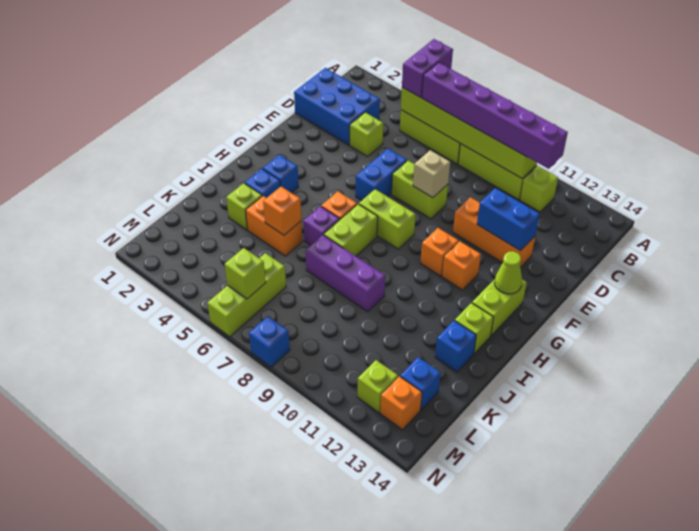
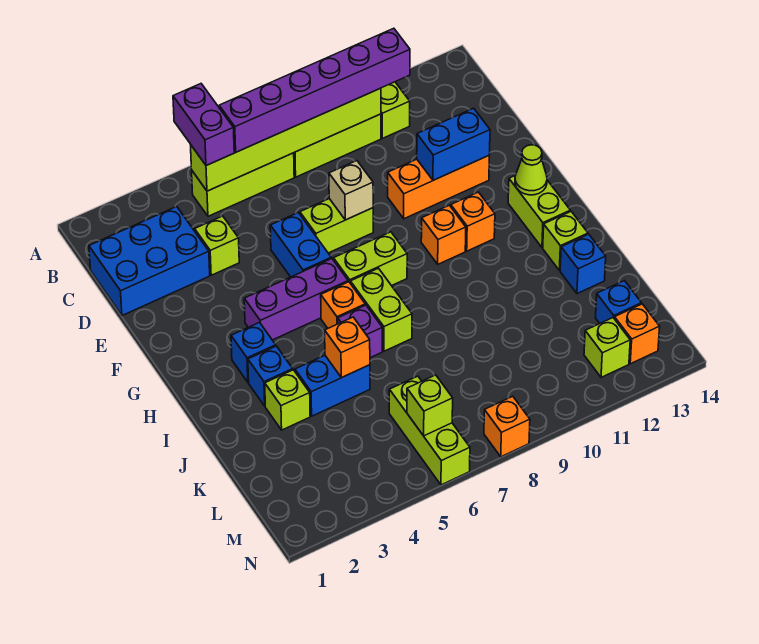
orange brick J4:J5 level 1 -> blue brick J4:J5 level 1
purple brick J7:J9 level 1 -> purple brick G4:G6 level 1
blue brick N8 level 1 -> orange brick N8 level 1

